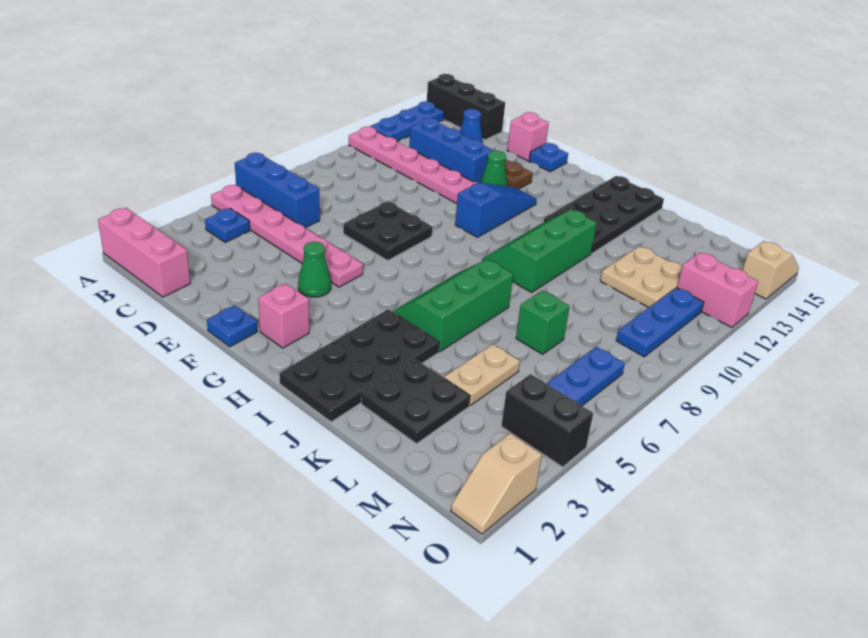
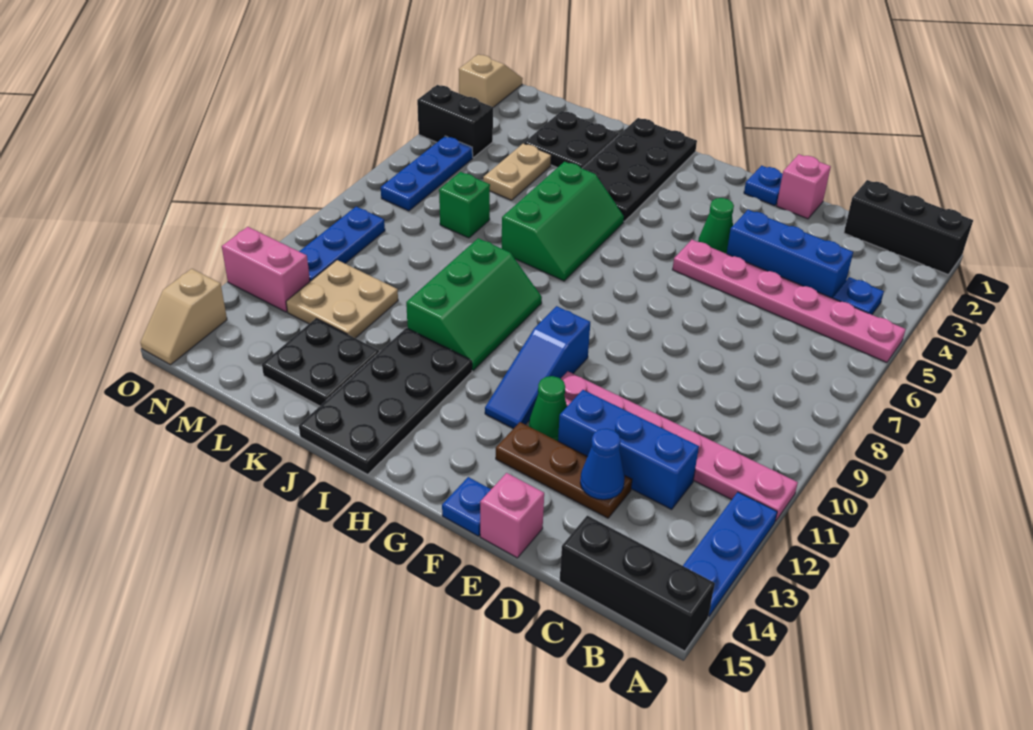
pink brick A1:C1 level 1 -> black brick A1:C1 level 1
blue brick A6:C6 level 1 -> blue brick C4:E4 level 1
black plate E7:F8 level 1 -> black plate K13:L14 level 1
pink brick G2 level 1 -> pink brick E1 level 1

